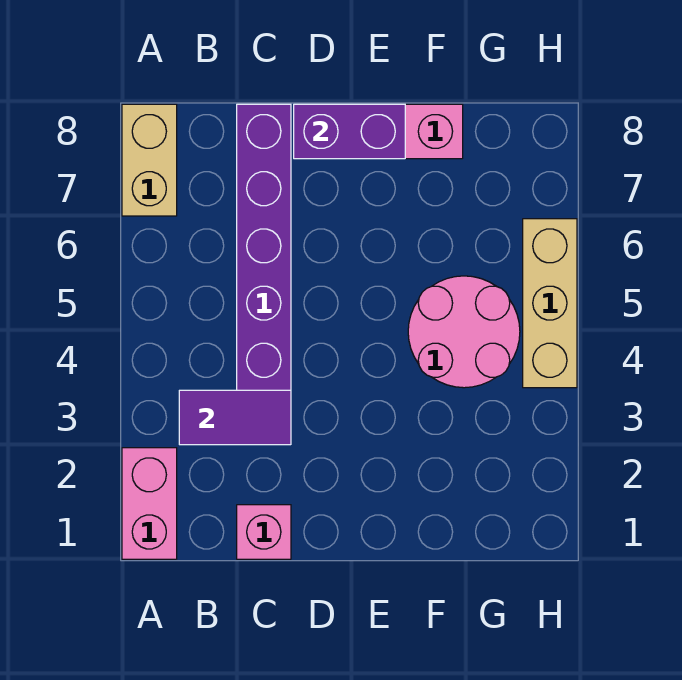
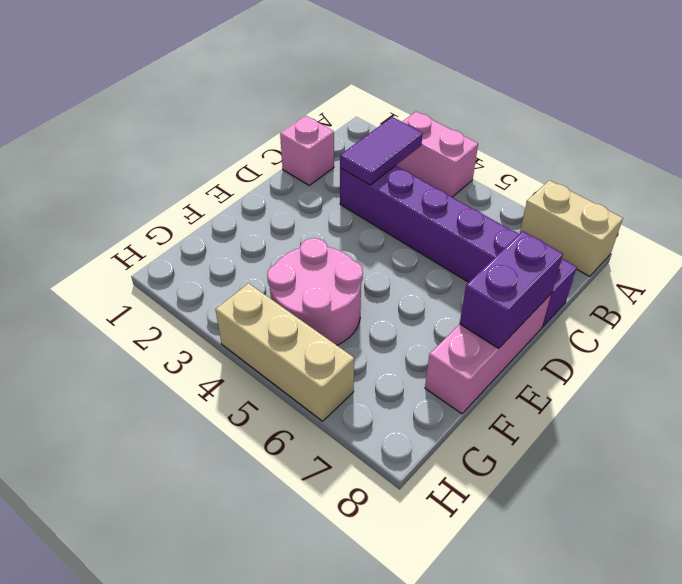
pink brick A1:A2 level 1 -> pink brick A3:A4 level 1

